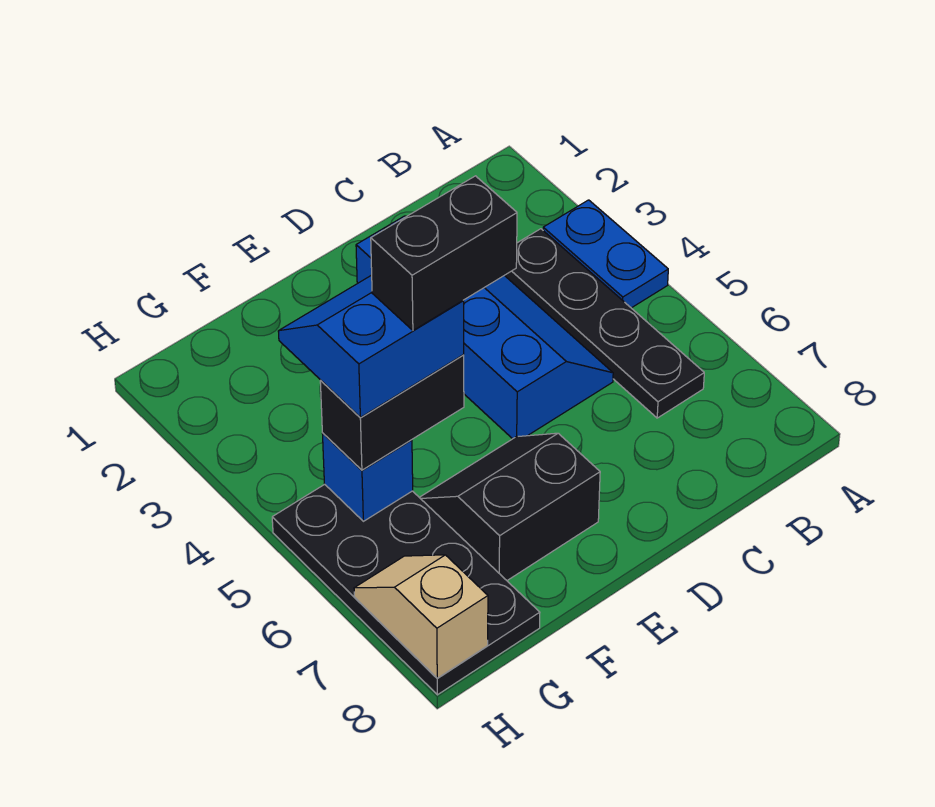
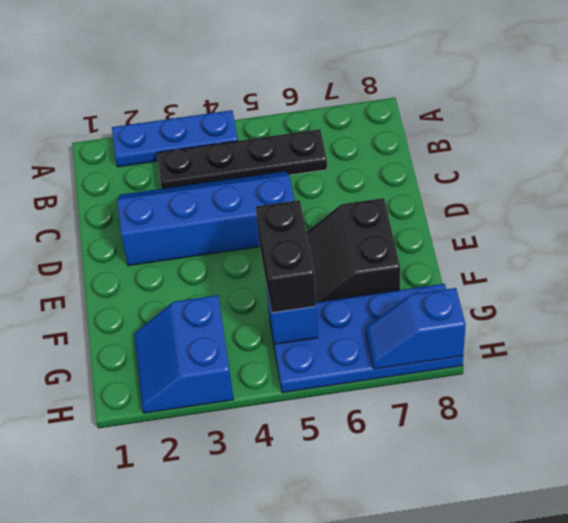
blue plate A3:A4 level 1 -> blue plate A2:A4 level 1
black brick E5:F5 level 5 -> none
blue slope F4:G5 level 4 top 5 -> blue slope G2:H3 level 1 top 3
black plate G5:H8 level 1 -> blue plate G5:H8 level 1
tan slope H7:H8 level 2 top 8 -> blue slope H7:H8 level 2 top 8

